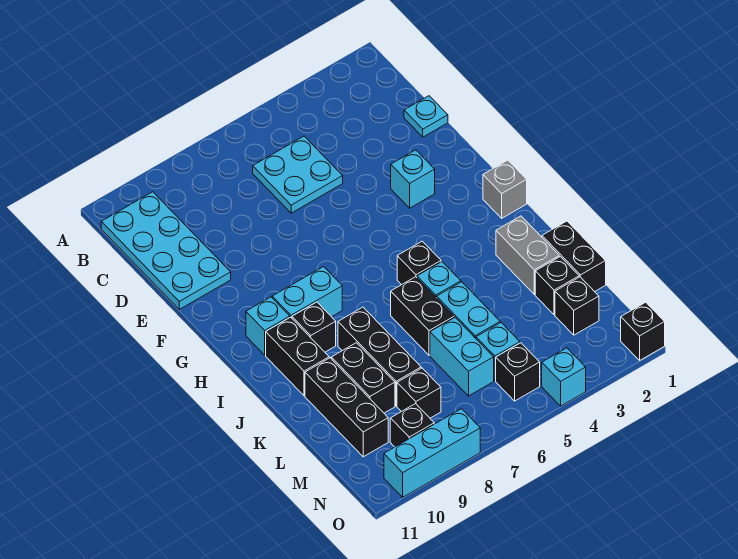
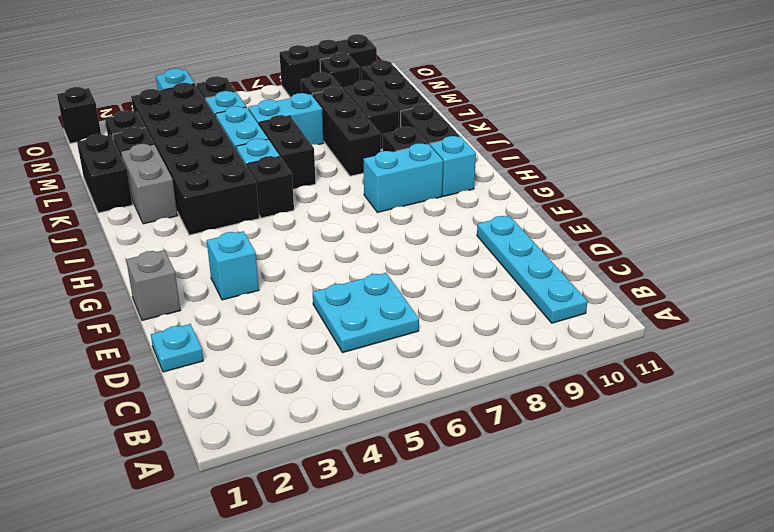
cyan plate B10:E11 level 1 -> cyan plate B10:E10 level 1
grey brick H1 level 1 -> grey brick F1 level 1
none -> black brick I3:N4 level 1
cyan brick L6:M6 level 1 -> cyan brick L6:L7 level 1
cyan brick O8:O10 level 1 -> black brick O8:O10 level 1

